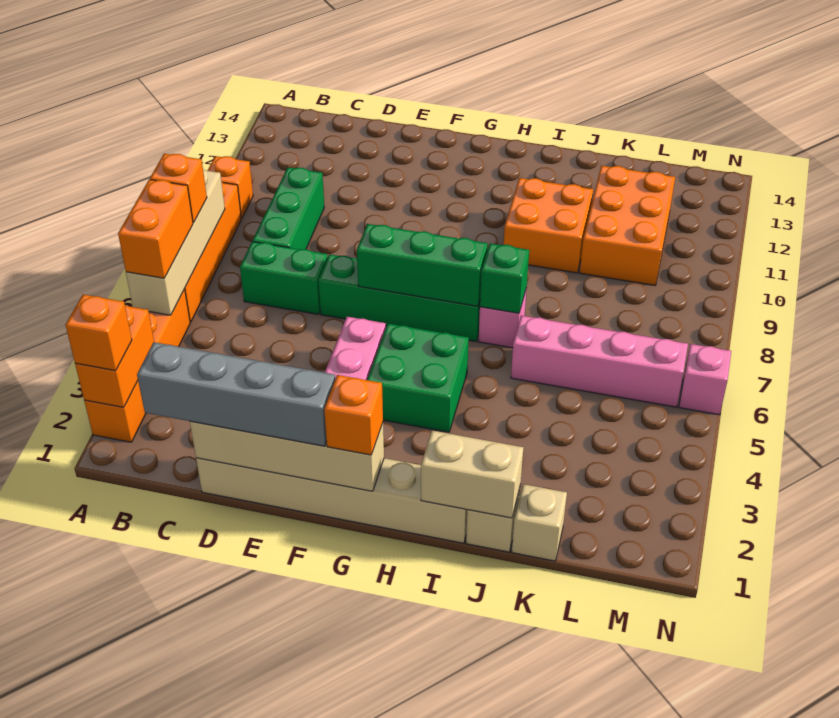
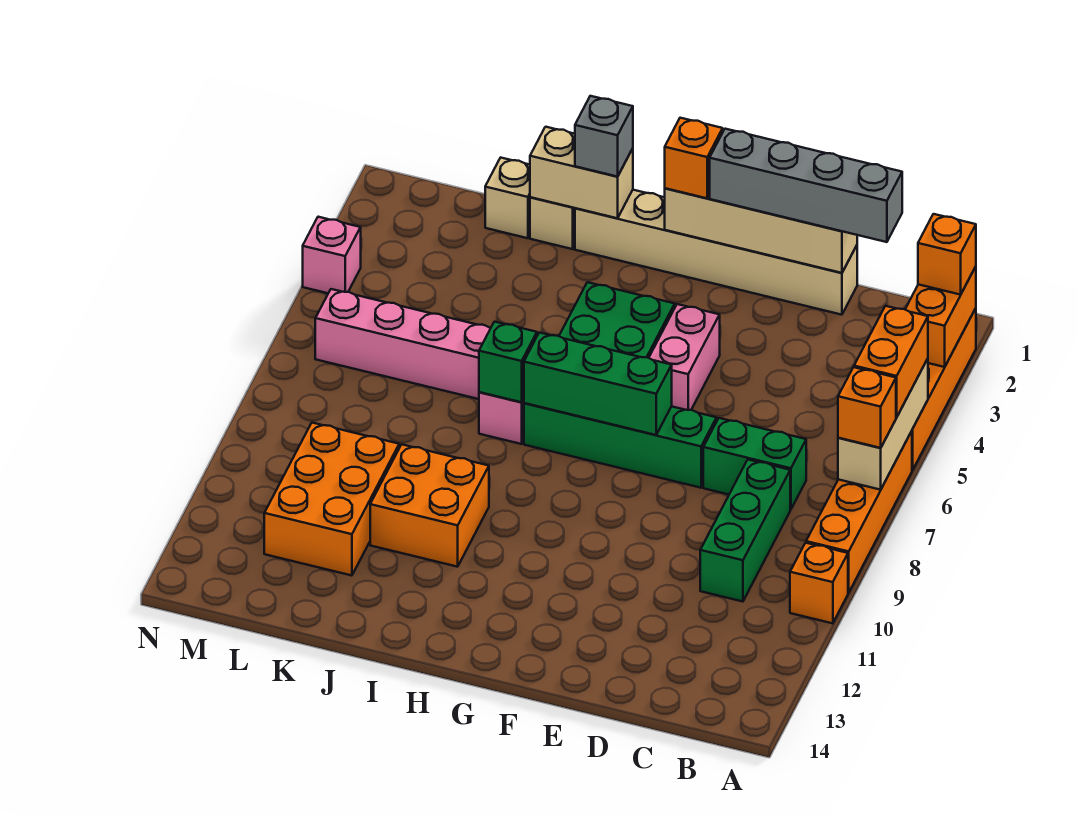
tan brick A5:A8 level 2 -> tan brick A5:A7 level 2
none -> grey brick I1 level 3
pink brick N6 level 1 -> pink brick N4 level 1

